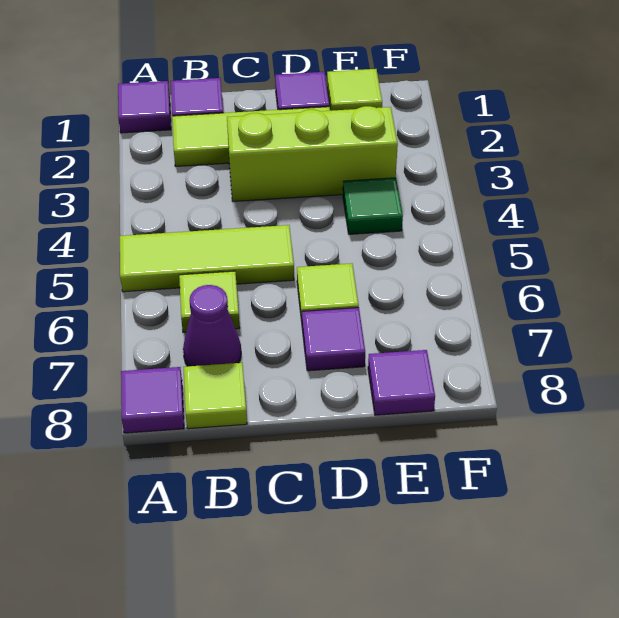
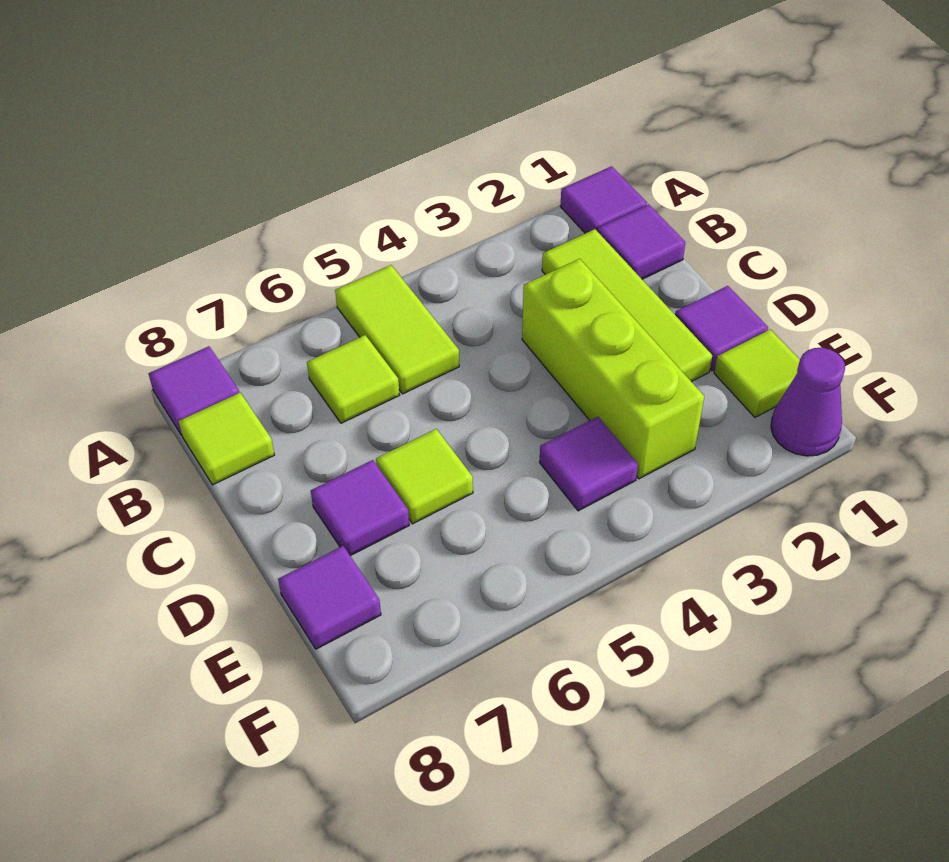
lime tile A5:C5 level 1 -> lime tile A5:B5 level 1
purple cone B7 level 1 -> purple cone F1 level 1
green tile E4 level 1 -> purple tile E4 level 1

